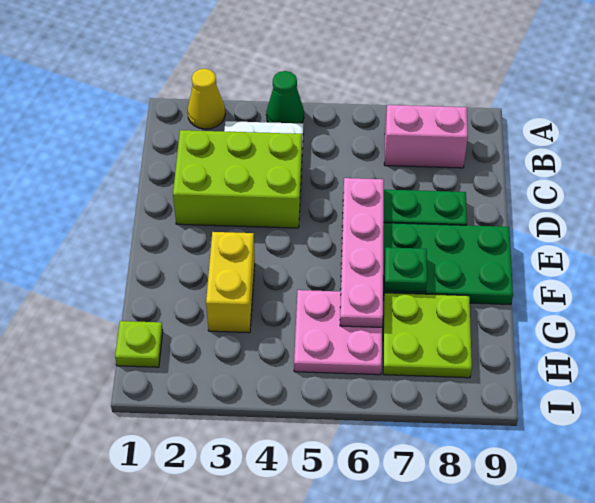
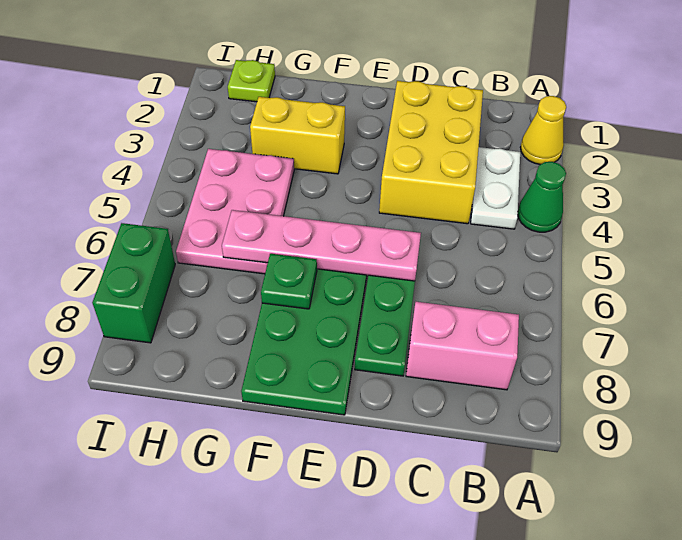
pink brick B7:B8 level 1 -> pink brick B8:C8 level 1
lime brick C2:D4 level 1 -> yellow brick C2:D4 level 1
pink plate G5:H6 level 1 -> pink plate G4:H6 level 1
lime plate G7:H8 level 1 -> none
none -> green brick I7:I8 level 1

